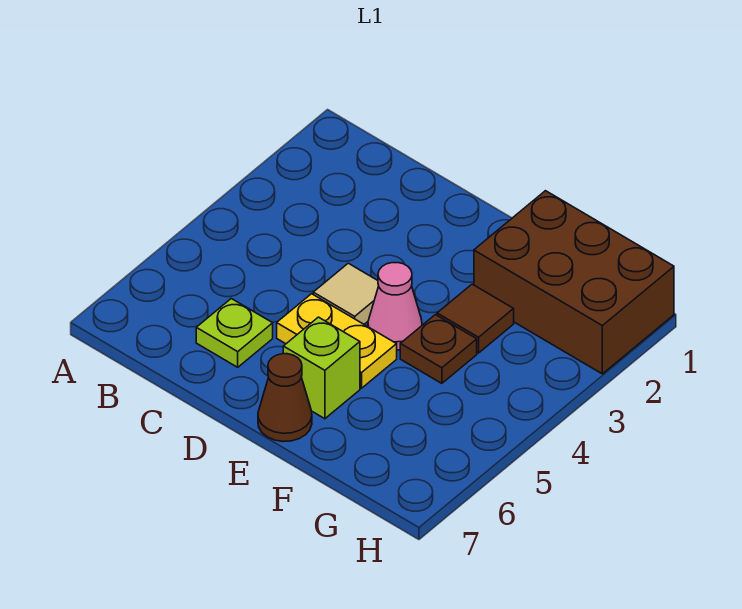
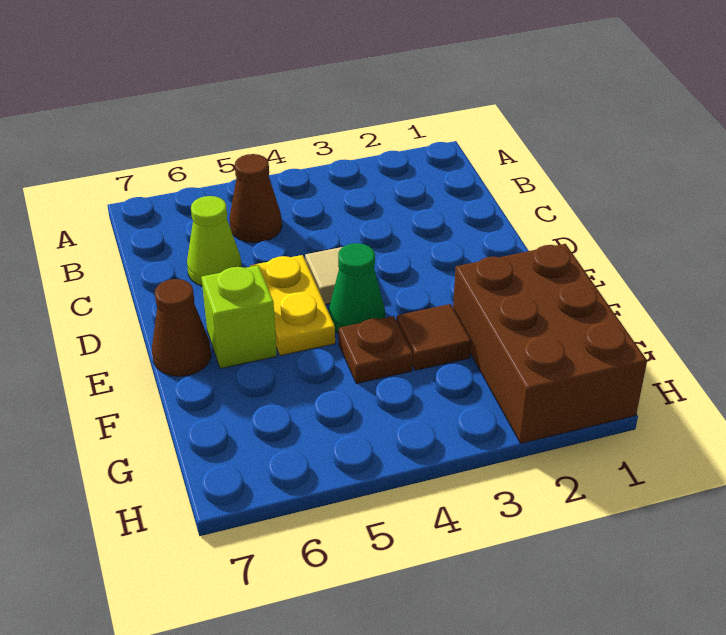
none -> brown cone B5 level 1
lime plate C6 level 1 -> lime cone C6 level 1
pink cone E4 level 1 -> green cone E4 level 1

